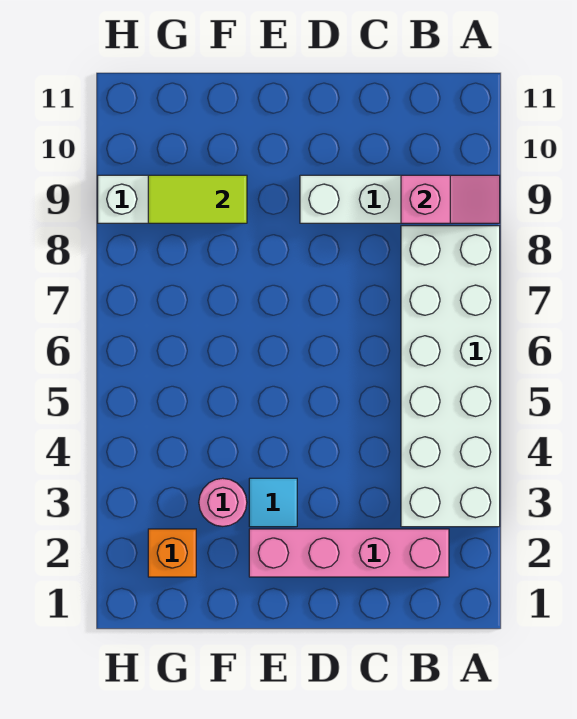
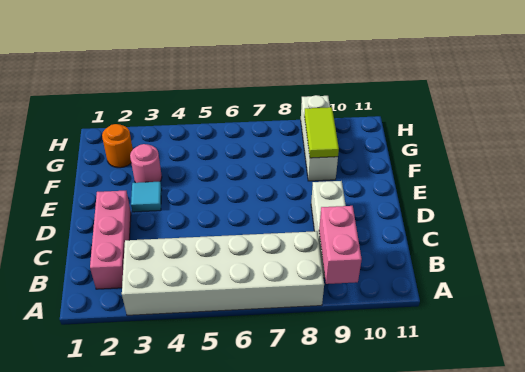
pink slope A9:B9 level 2 top B -> pink brick A9:B9 level 2
pink brick B2:E2 level 1 -> pink brick B2:D2 level 1
orange brick G2 level 1 -> orange round brick G2 level 1

